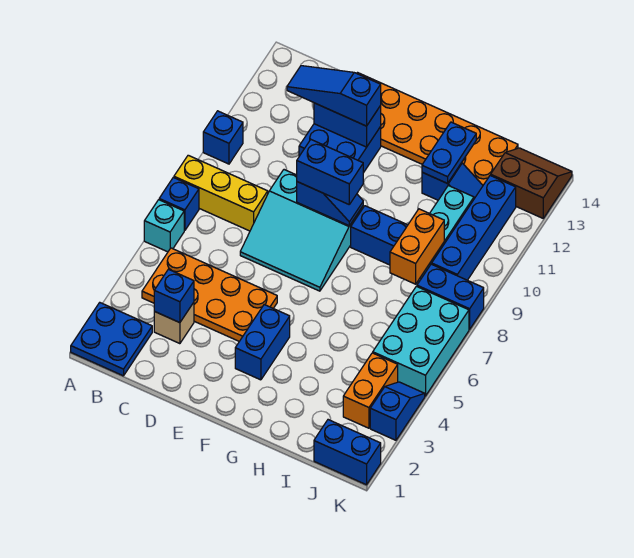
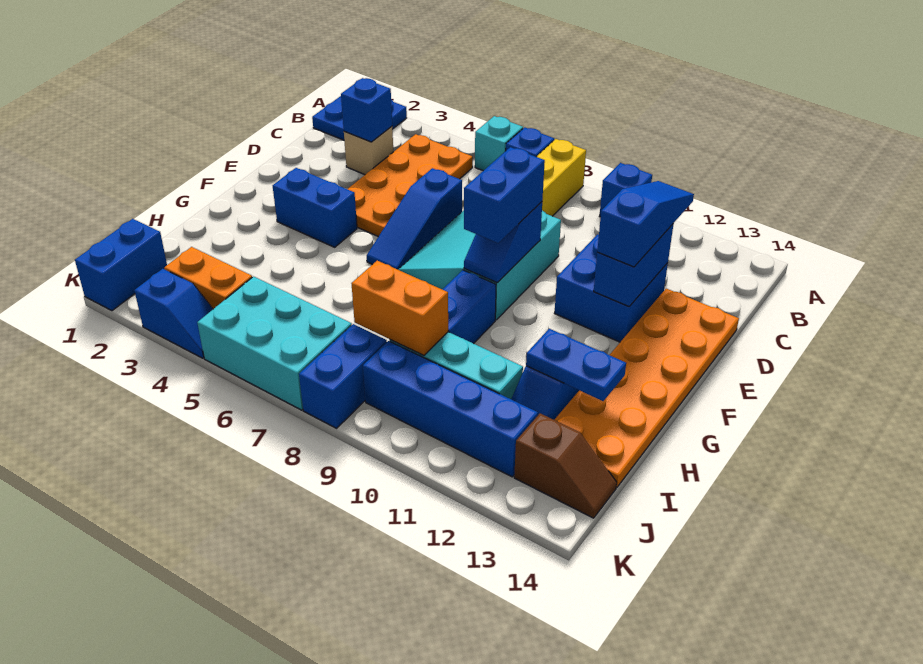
none -> blue slope D6:F6 level 1 top D
brown slope J13:K14 level 1 top 13 -> brown slope J13:J14 level 1 top 13

